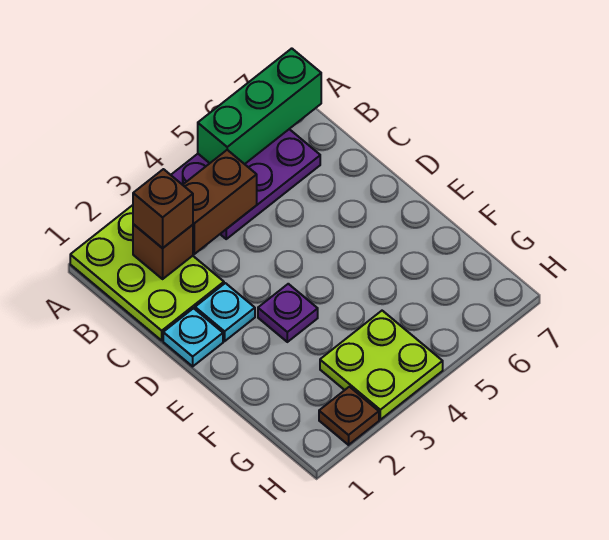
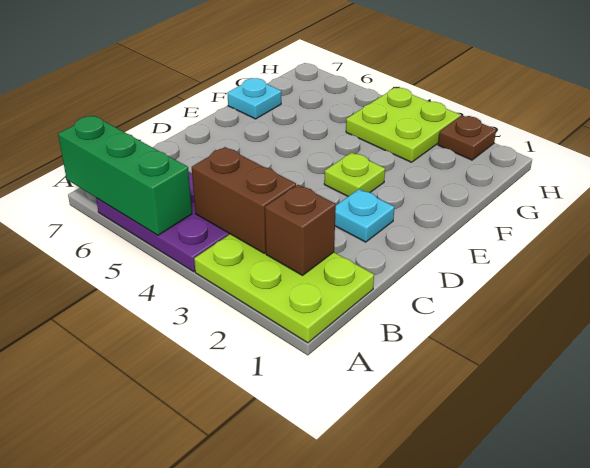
lime plate A1:C2 level 1 -> lime plate A1:B3 level 1
brown brick B2 level 3 -> none
cyan plate D1 level 1 -> cyan plate F7 level 1
purple plate E3 level 1 -> lime plate E3 level 1

